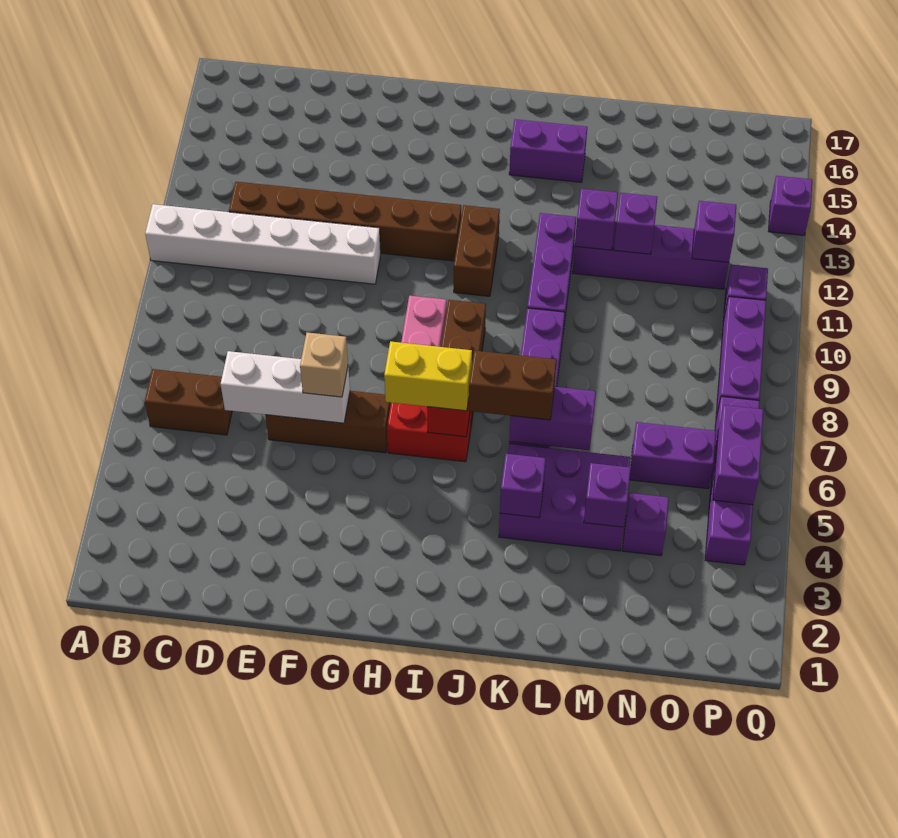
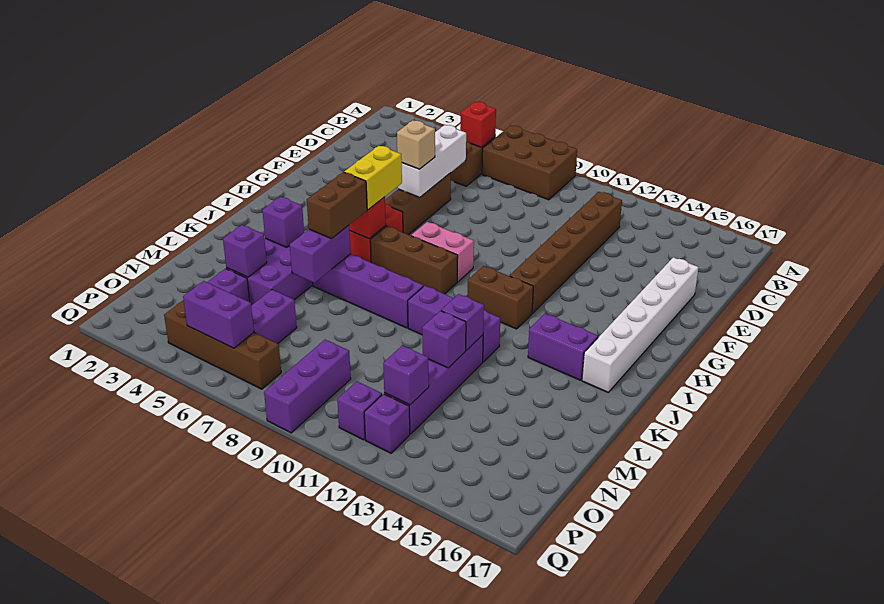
none -> brown brick A7:B9 level 1
white brick A11:F11 level 1 -> white brick E16:J16 level 1
none -> red brick B6 level 2
purple brick J15:K15 level 1 -> purple brick J14:J15 level 1
purple brick P4:P7 level 1 -> brown brick P4:P7 level 1
purple brick P8:P10 level 1 -> purple brick O9:Q9 level 1
purple brick Q14 level 1 -> purple brick P12 level 1

